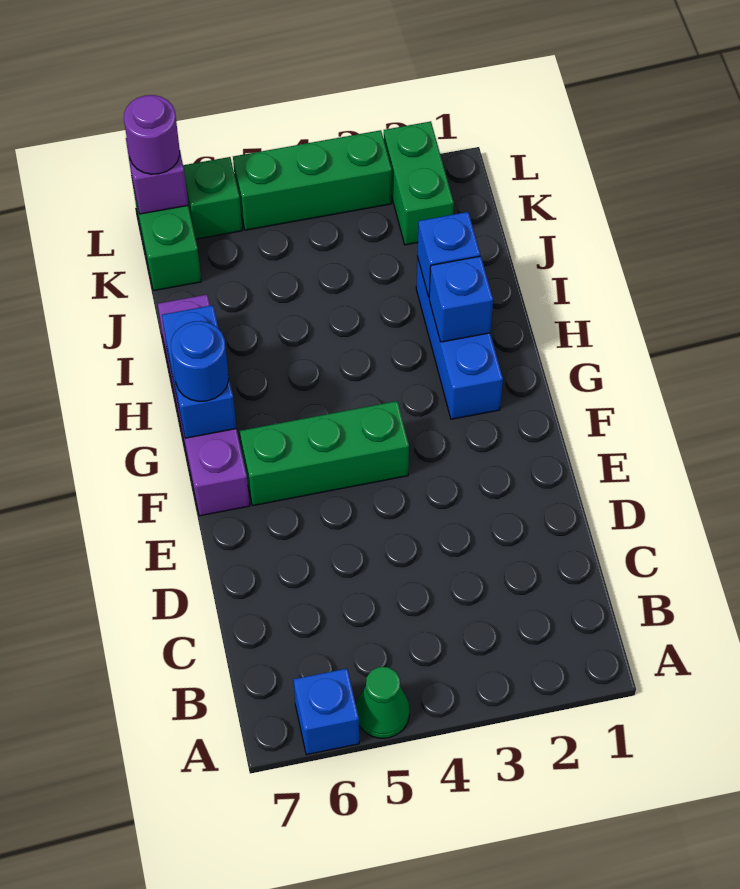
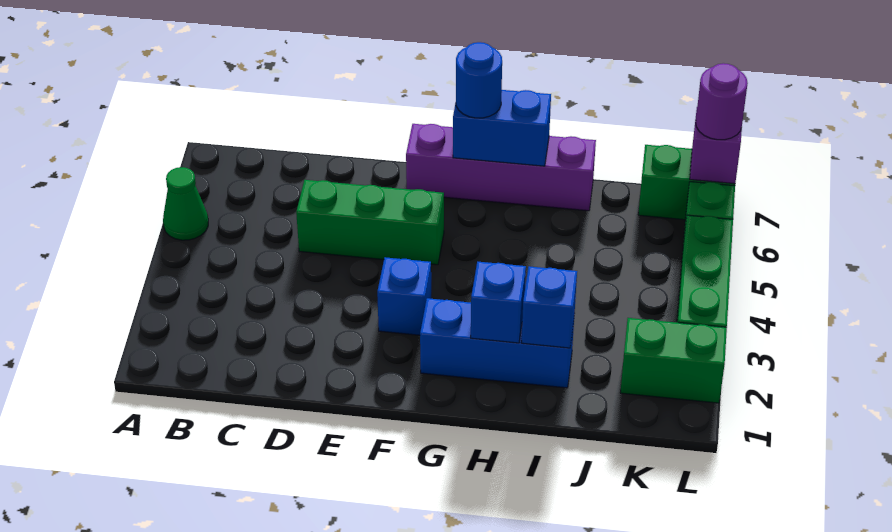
blue brick A6 level 1 -> blue brick F3 level 1
green brick F4:F6 level 1 -> green brick D5:F5 level 1

